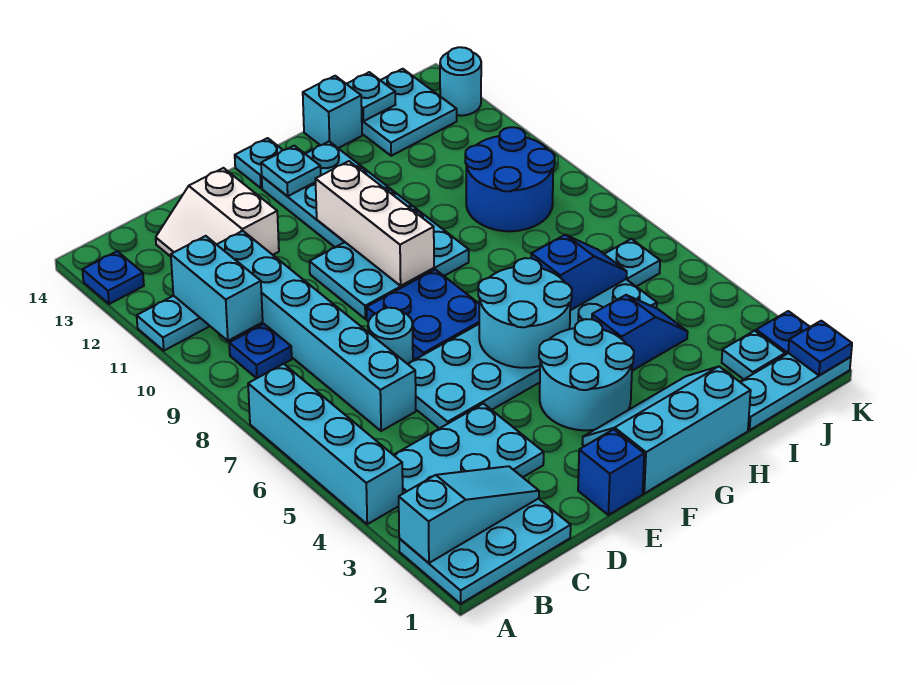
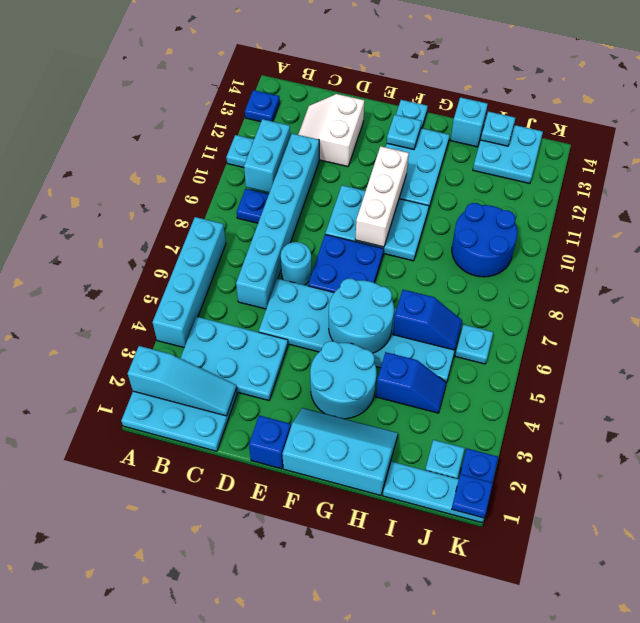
cyan round brick K13 level 1 -> none

